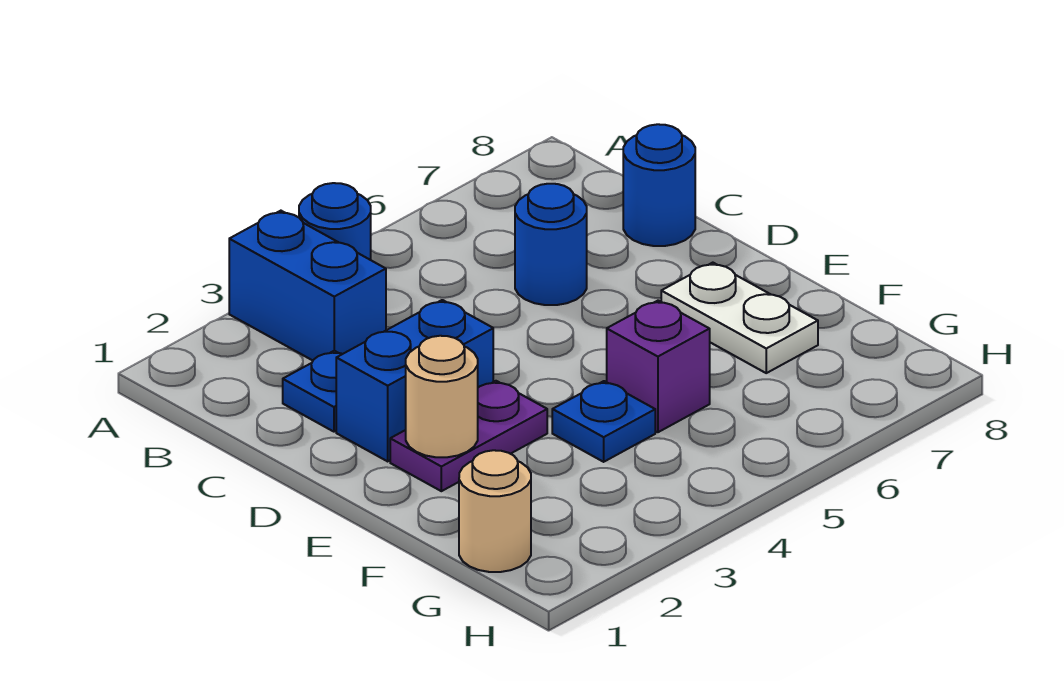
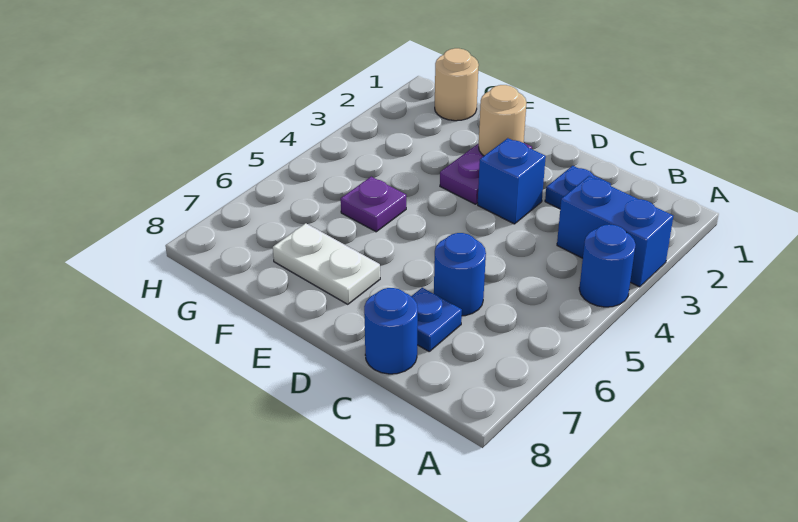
blue brick D2:D3 level 1 -> blue brick D3 level 1
blue plate F4 level 1 -> blue plate C7 level 1
purple brick F5 level 1 -> purple plate F5 level 1

